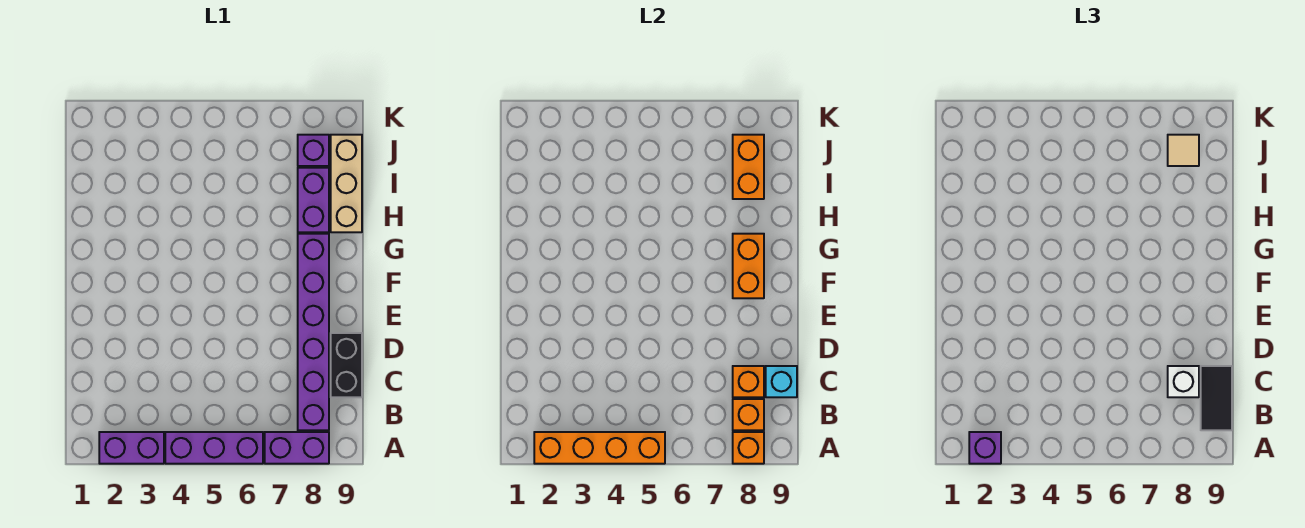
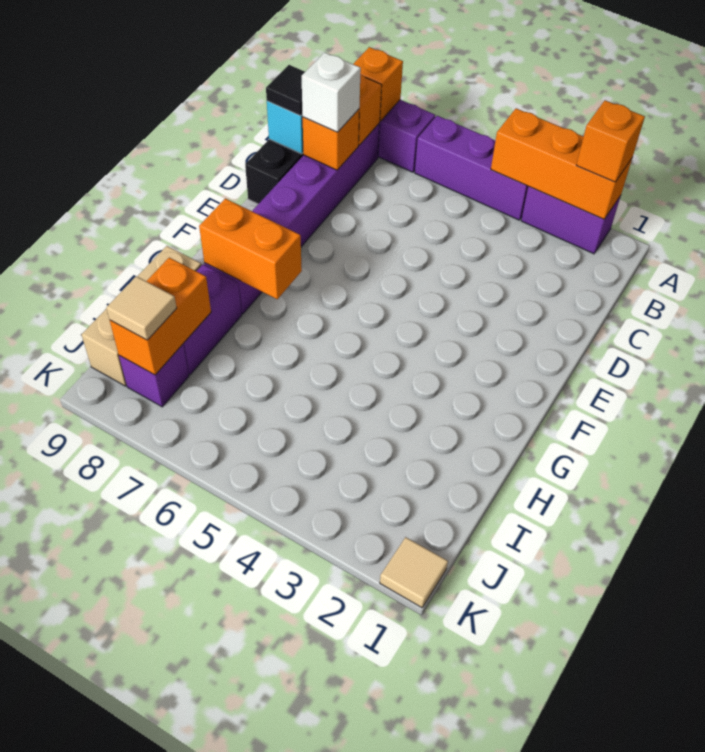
orange brick A2:A5 level 2 -> orange brick A2:A4 level 2
purple brick A2 level 3 -> orange brick A2 level 3
black tile B9:C9 level 3 -> black tile C9 level 3
orange brick F8:G8 level 2 -> orange brick G7:G8 level 2
none -> tan tile K1 level 1

